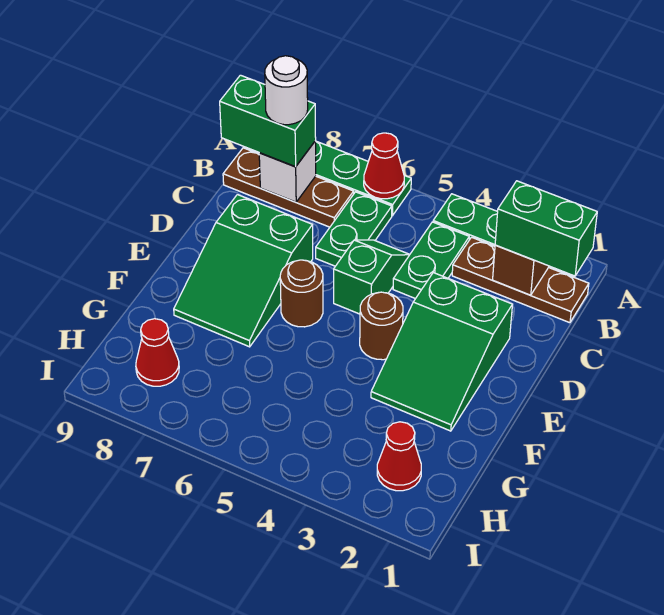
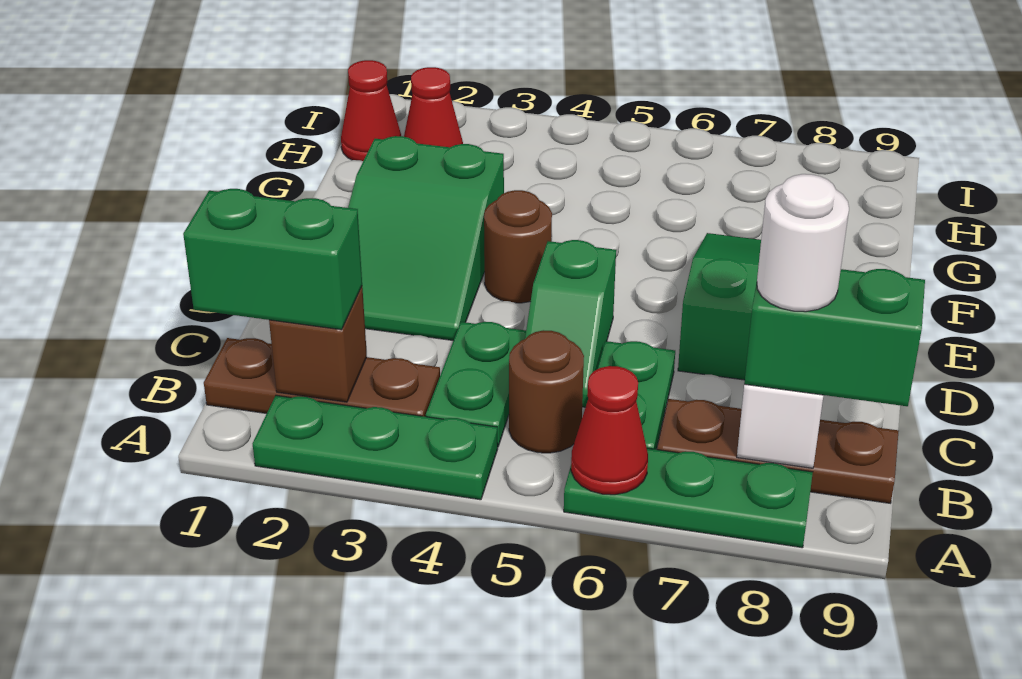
green slope D2:F3 level 1 top D -> green slope D2:F3 level 1 top F
brown round brick E6 level 1 -> brown round brick B5 level 1
red cone H8 level 1 -> red cone H1 level 1

